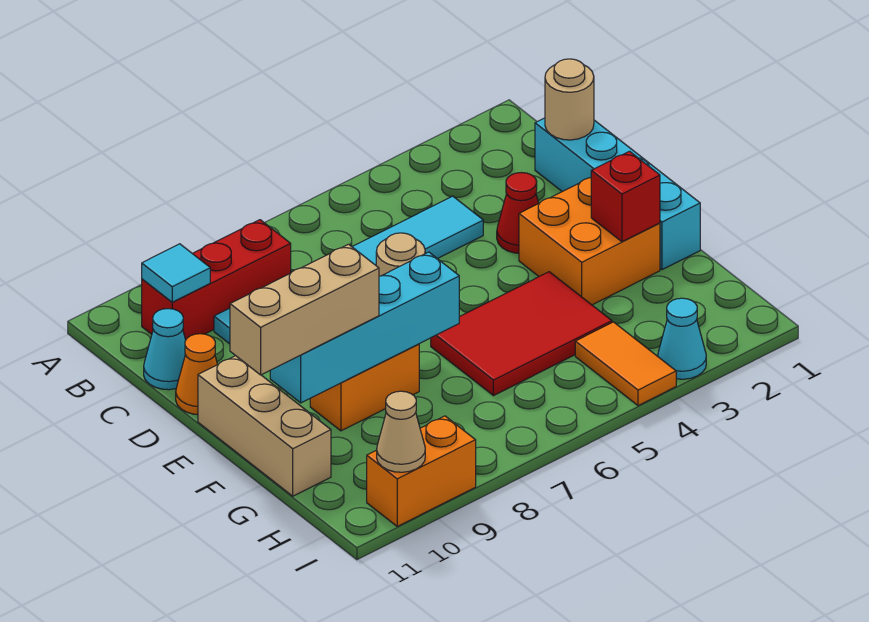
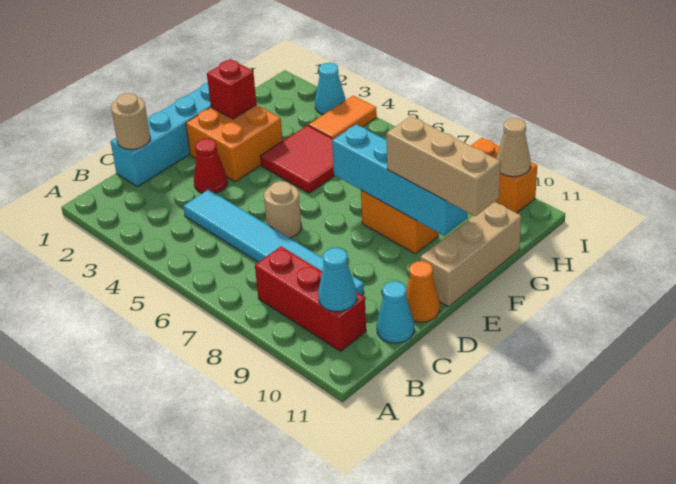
cyan tile B10 level 2 -> cyan cone B10 level 2
red tile F4:G6 level 1 -> red tile F4:G5 level 1

